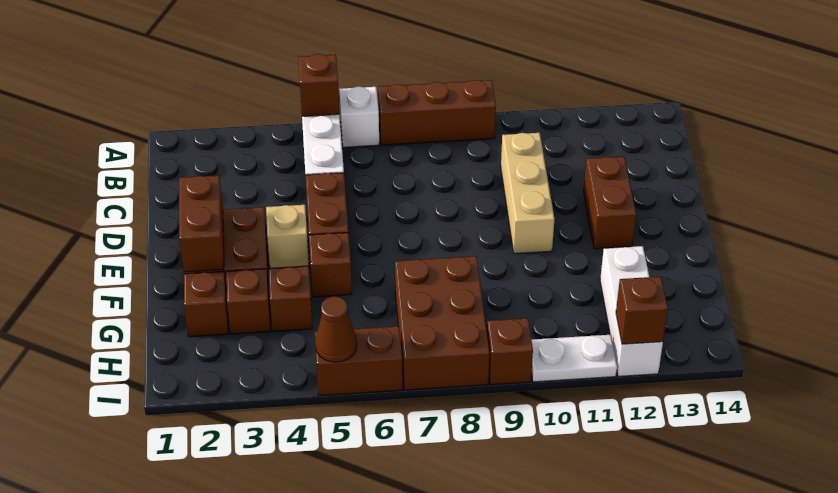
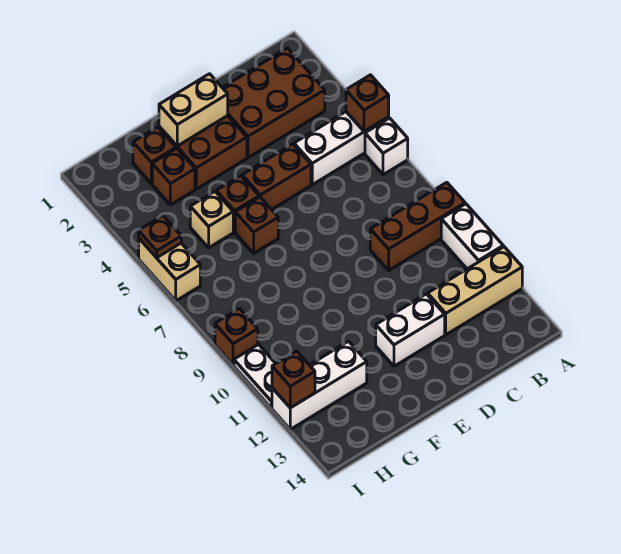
brown brick A7:A9 level 1 -> brown brick A9:C9 level 1
none -> white brick A10:A11 level 1
tan brick C10:E10 level 1 -> tan brick A12:C12 level 1
brown brick D12:E12 level 1 -> white brick D12:E12 level 1
brown brick E2:F2 level 2 -> tan brick E2:F2 level 2
tan brick E4 level 1 -> tan brick G5 level 1
brown brick G4 level 1 -> brown brick F6 level 1
brown brick G7:I8 level 1 -> brown brick B2:D3 level 1
brown brick I5:I6 level 1 -> tan brick I5:I6 level 1
brown cone I5 level 2 -> brown plate I5 level 2

